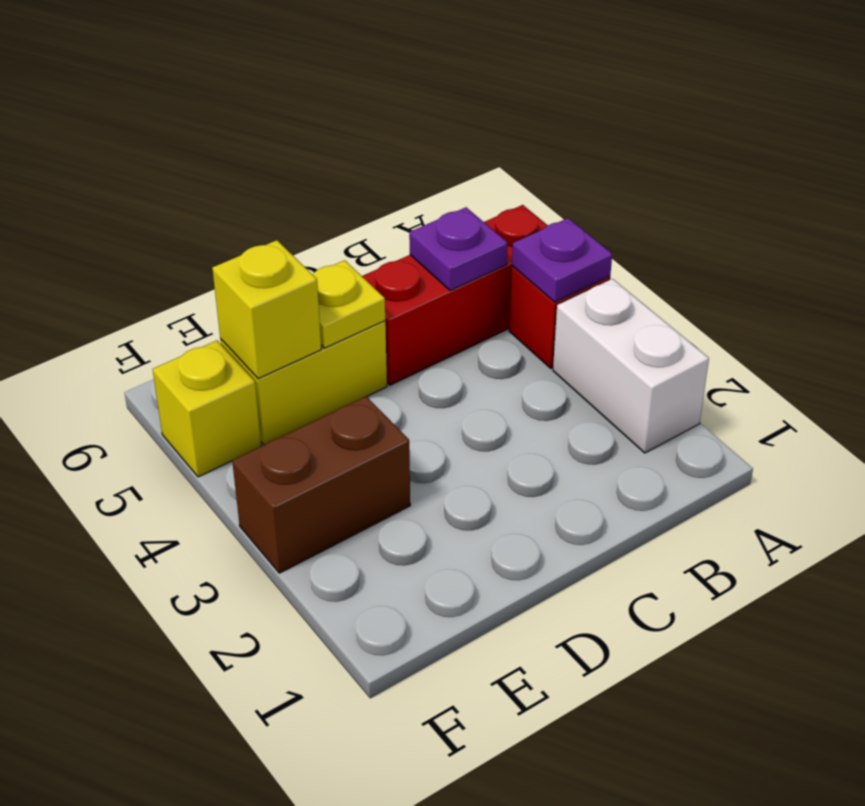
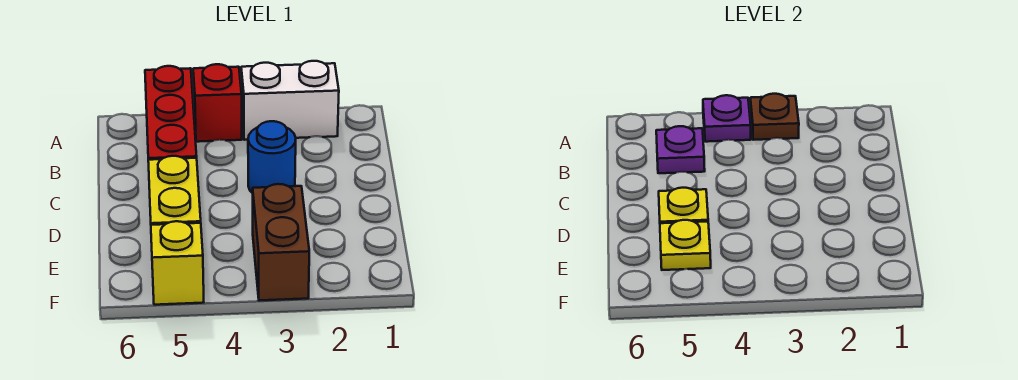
none -> brown plate A3 level 2
none -> blue round brick C3 level 1
yellow brick E5 level 2 -> yellow plate E5 level 2

